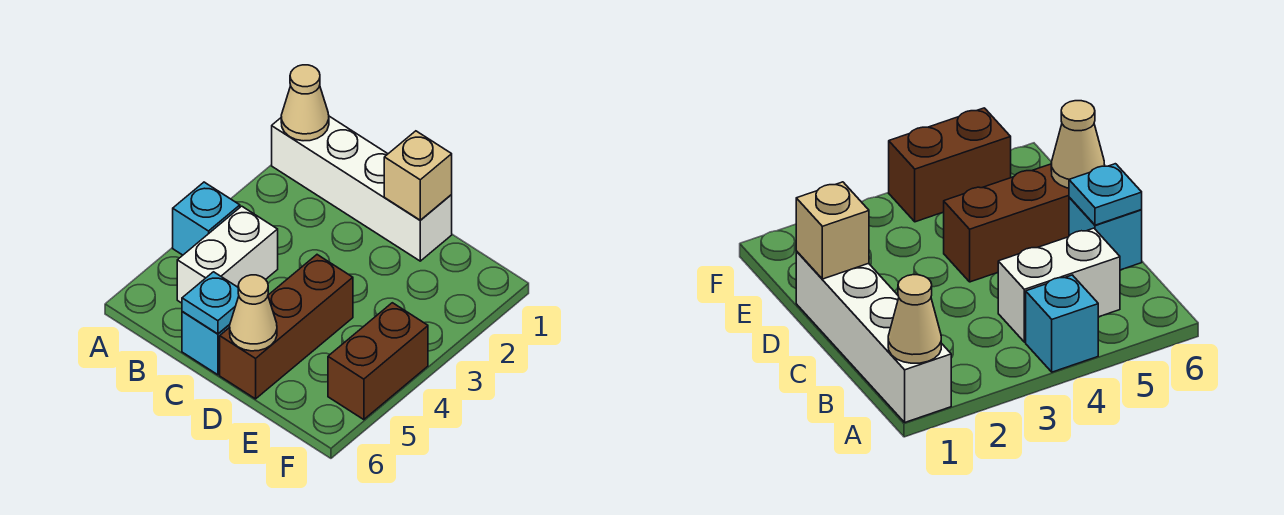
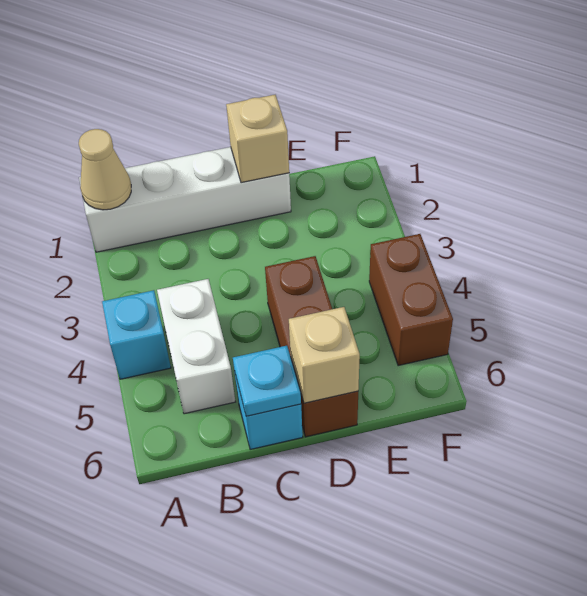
tan cone D6 level 2 -> tan brick D6 level 2

